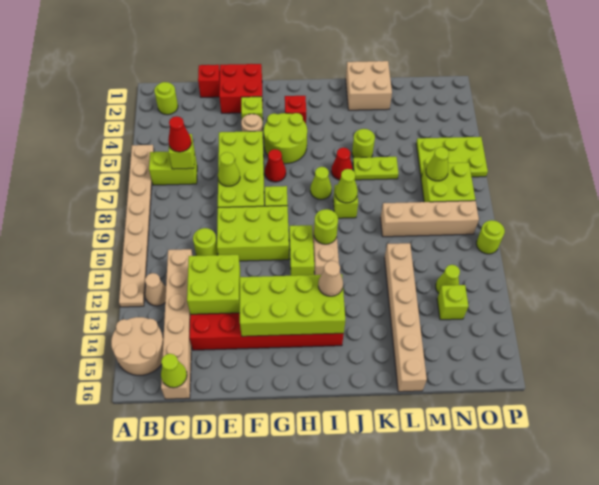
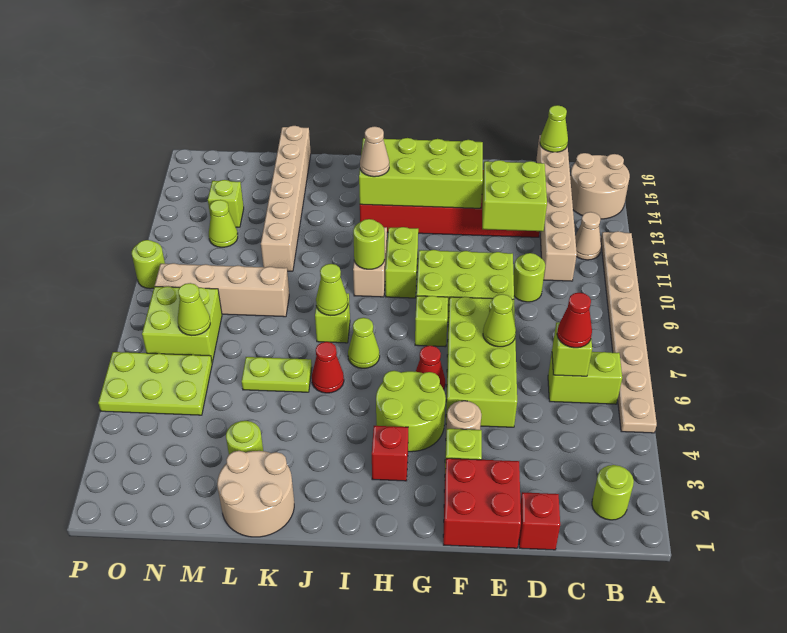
tan brick K1:L2 level 1 -> tan round brick K1:L2 level 1
lime round brick K5 level 1 -> lime round brick L3 level 1

